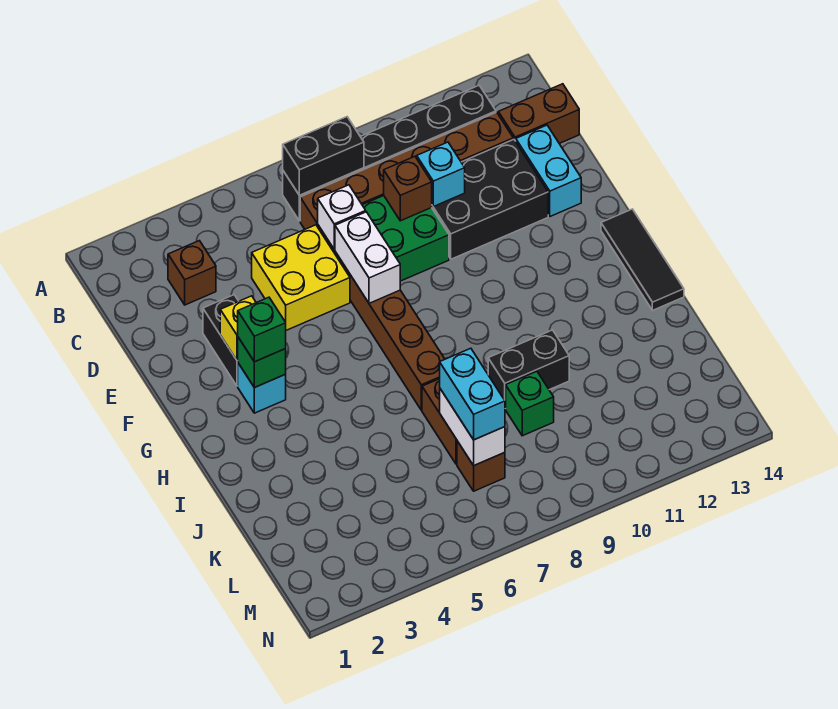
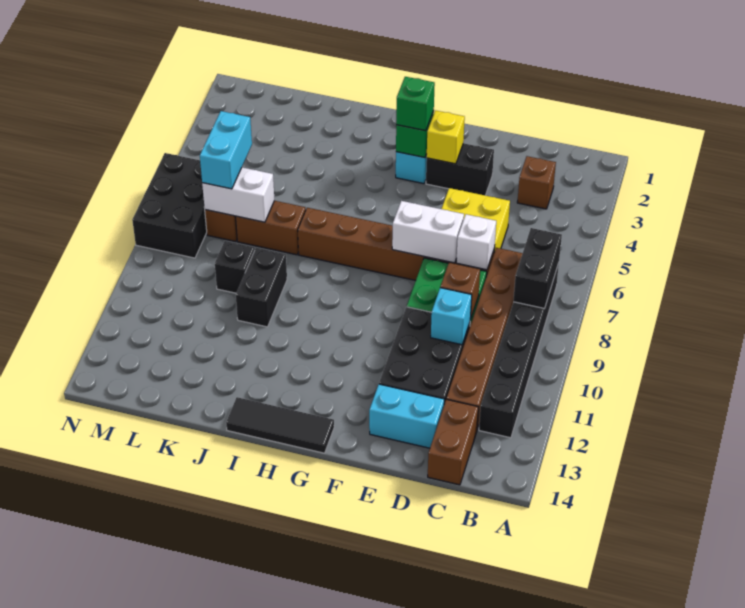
cyan brick K7:L7 level 3 -> cyan brick L6:L7 level 3
green brick K9 level 1 -> black brick K9 level 1
none -> black brick M6:N8 level 1

